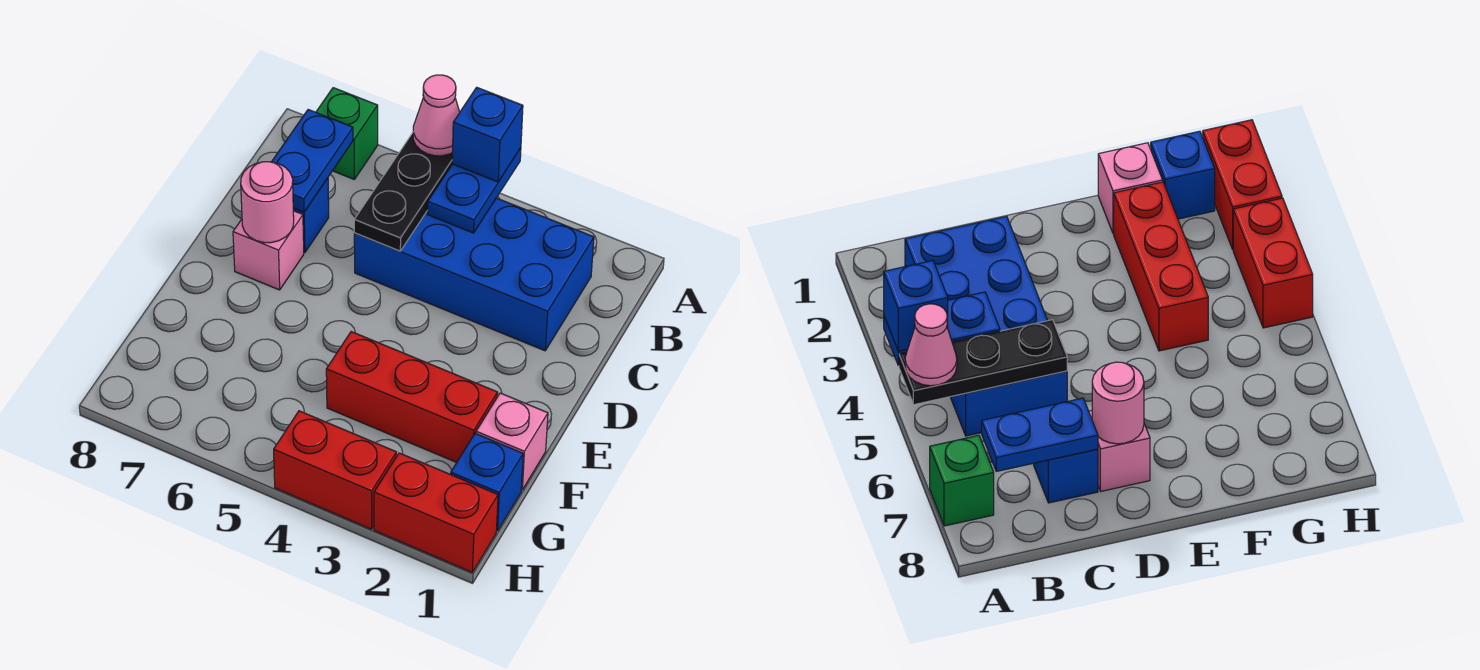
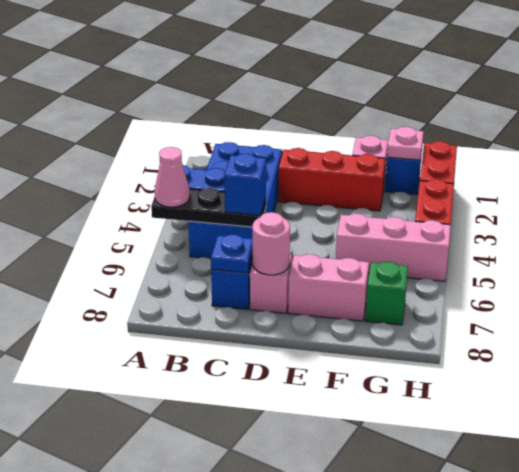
blue brick A4 level 3 -> blue brick C5 level 3
green brick A7 level 1 -> green brick G7 level 1
blue plate B7:C7 level 2 -> blue plate C7 level 2
none -> pink brick E7:F7 level 1
red brick F2:F4 level 1 -> red brick D2:F2 level 1
none -> pink brick F5:H5 level 1
none -> pink plate G1 level 2

